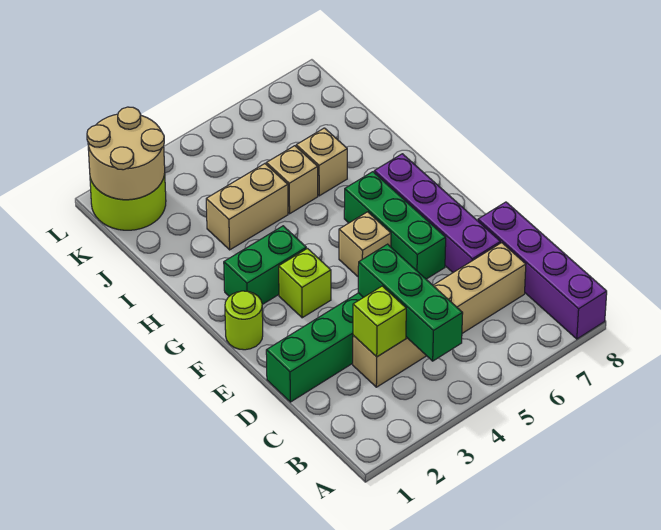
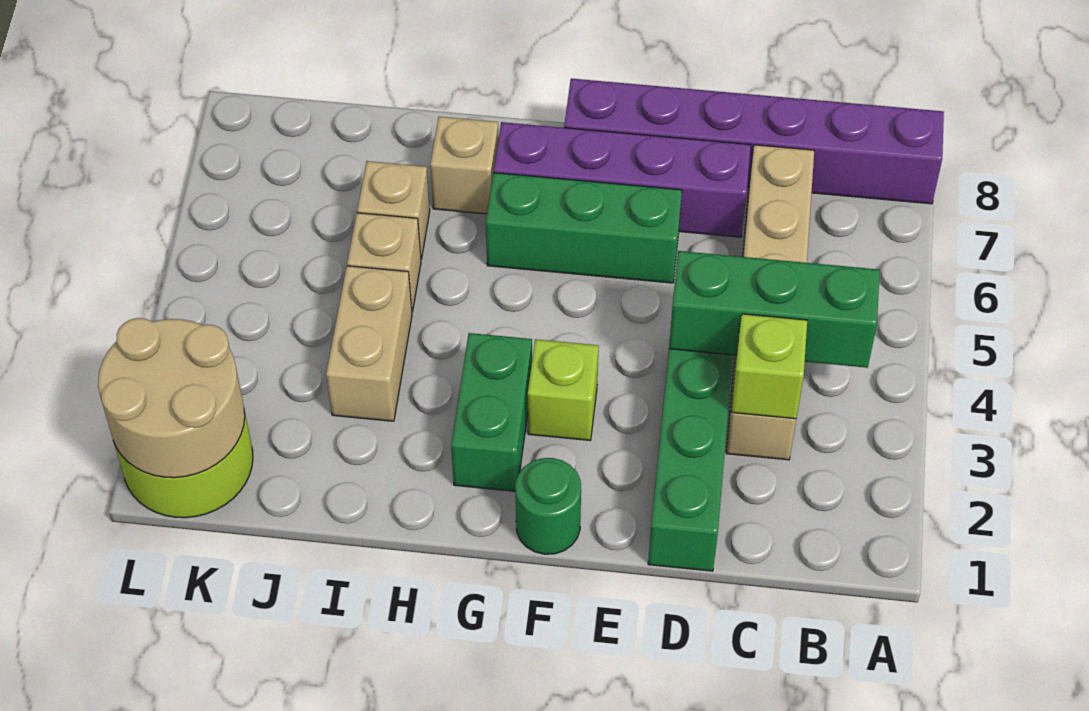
purple brick A8:D8 level 1 -> purple brick A8:F8 level 1
lime round brick F1 level 1 -> green round brick F1 level 1
tan brick F5 level 1 -> tan brick H7 level 1

